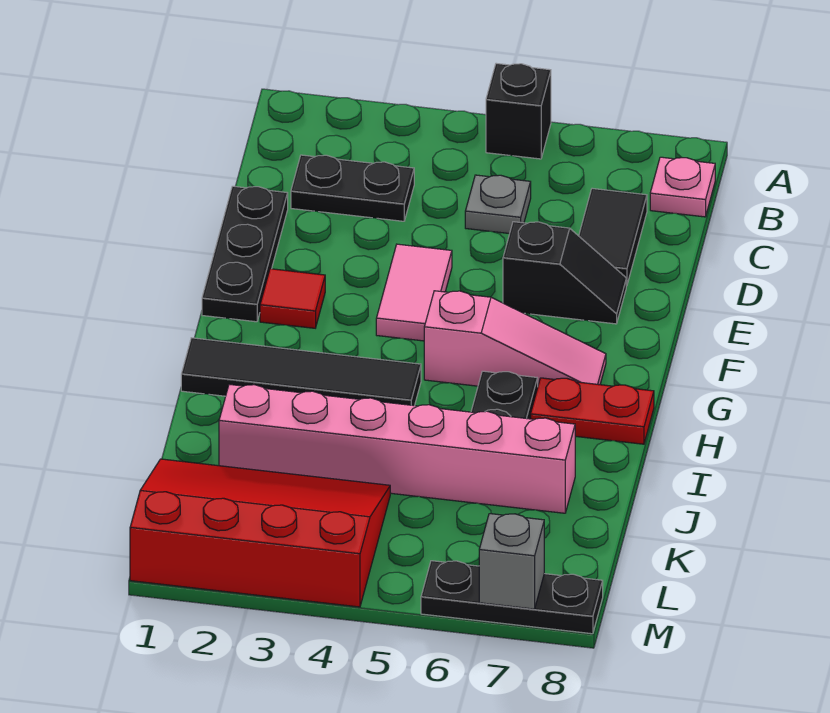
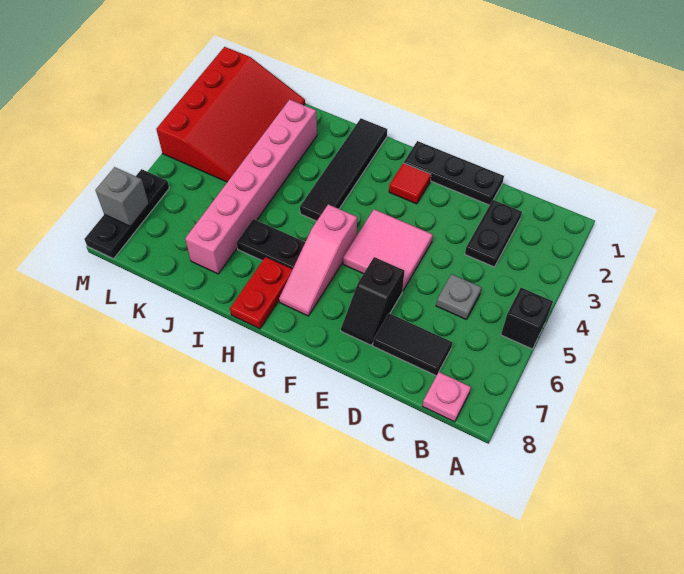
pink tile E4:F4 level 1 -> pink tile E4:F5 level 1

